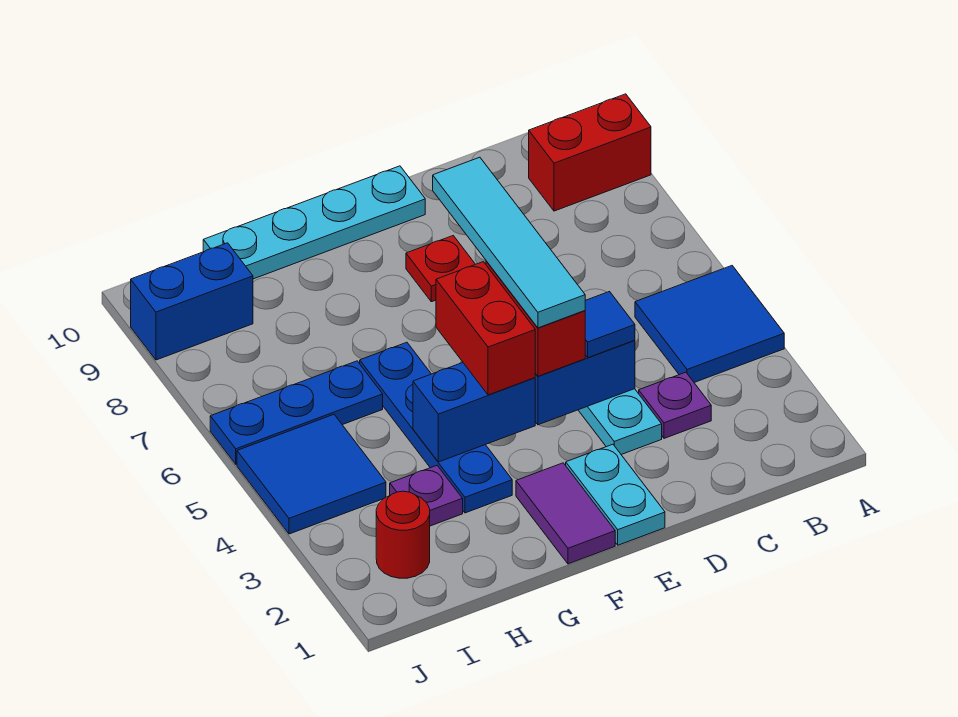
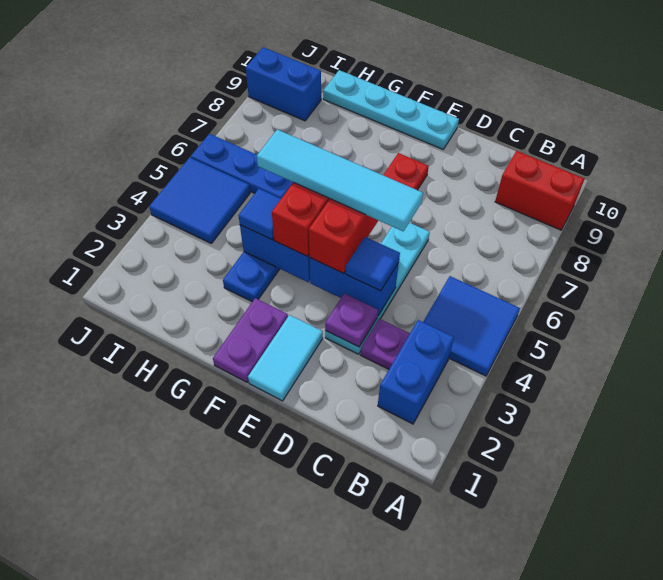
none -> blue brick B2:B3 level 1
cyan plate E1:E2 level 1 -> cyan tile E1:E2 level 1
cyan tile E4:E7 level 4 -> cyan tile D5:G5 level 4
purple tile F1:F2 level 1 -> purple plate F1:F2 level 1
none -> blue tile G4 level 3
purple plate H3 level 1 -> purple plate D3 level 2
red round brick I2 level 1 -> none

